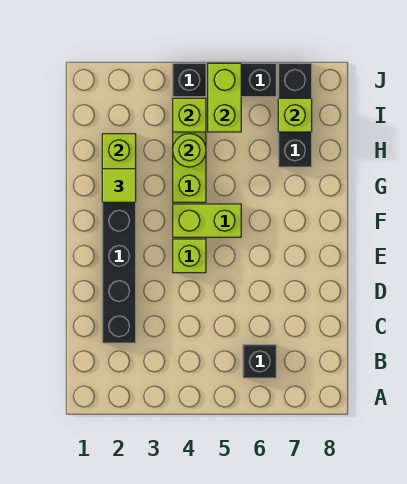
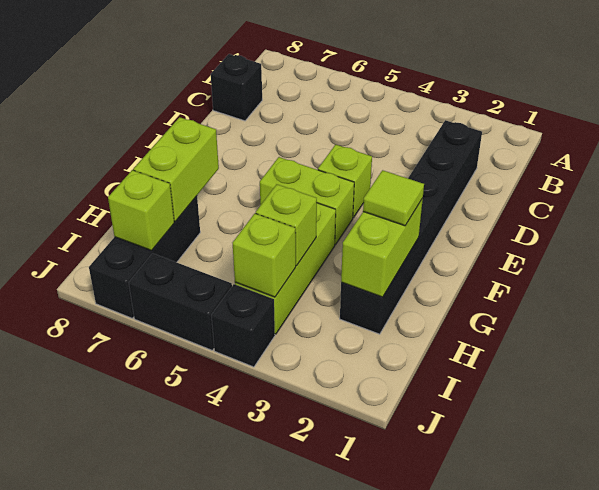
black brick B6 level 1 -> black brick C8 level 1
lime round brick H4 level 2 -> lime brick H4 level 2
lime brick I5:J5 level 2 -> lime brick G7:H7 level 2

